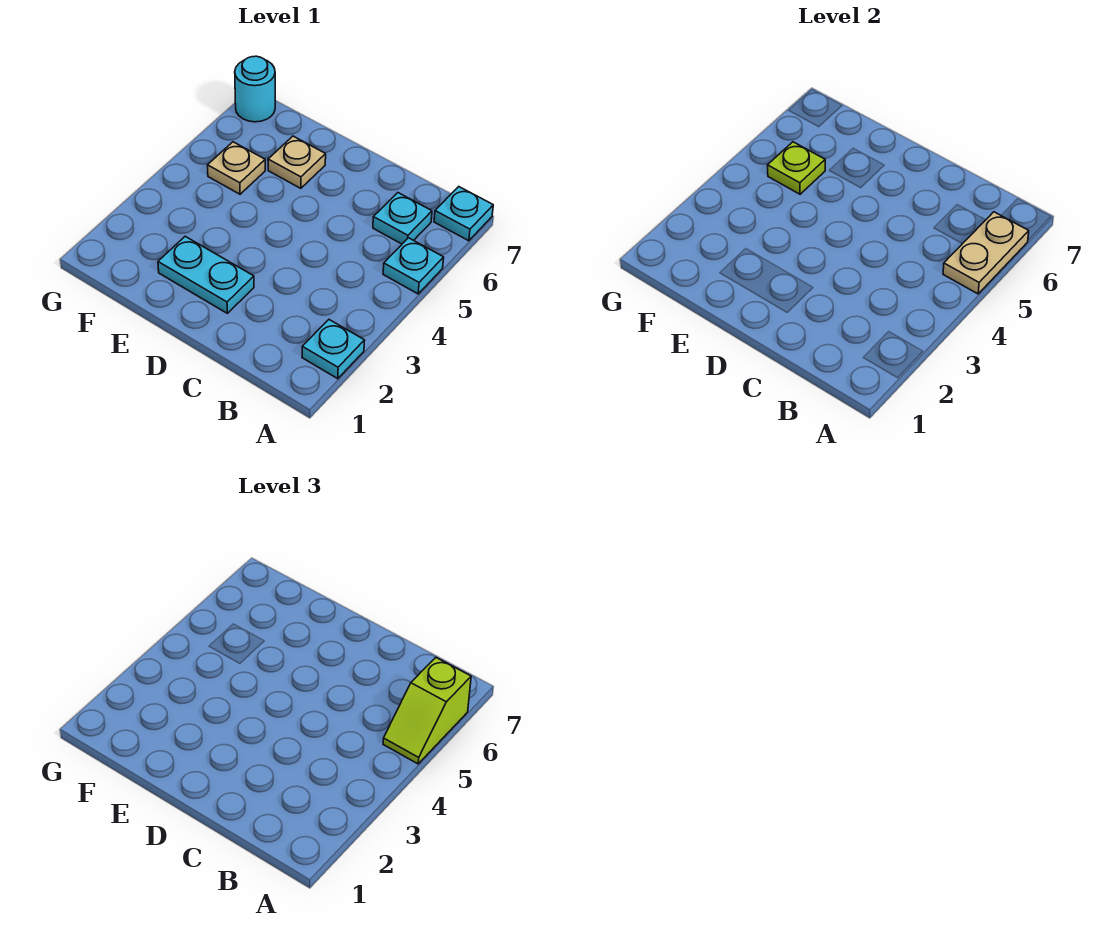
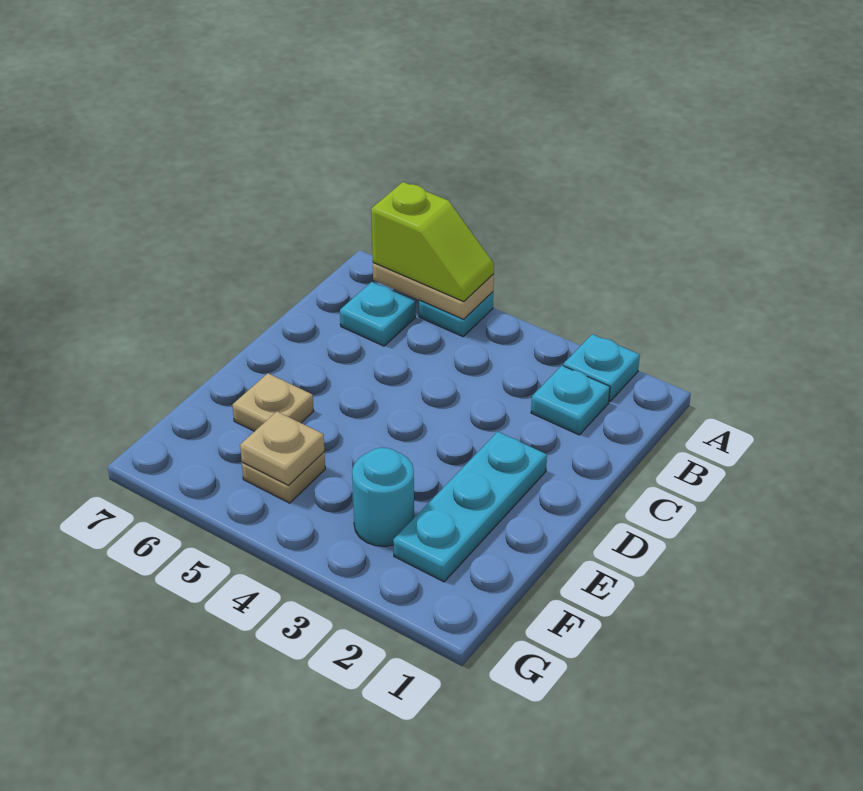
cyan plate A7 level 1 -> cyan plate B2 level 1
cyan plate D2:E2 level 1 -> cyan plate D2:F2 level 1
lime plate F5 level 2 -> tan plate F5 level 2
cyan round brick G7 level 1 -> cyan round brick F3 level 1

